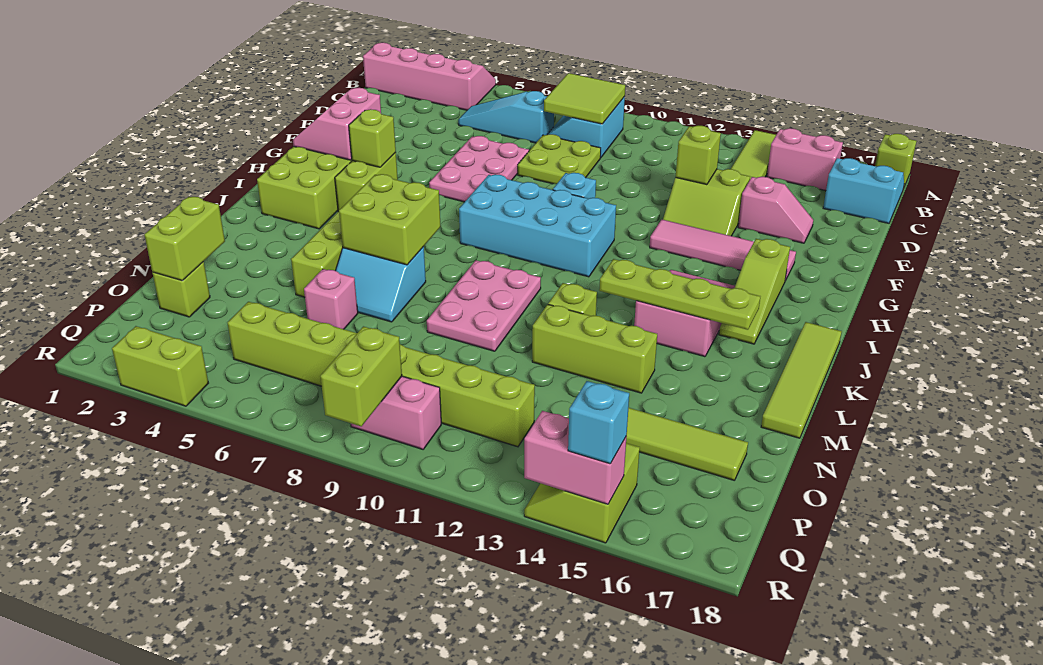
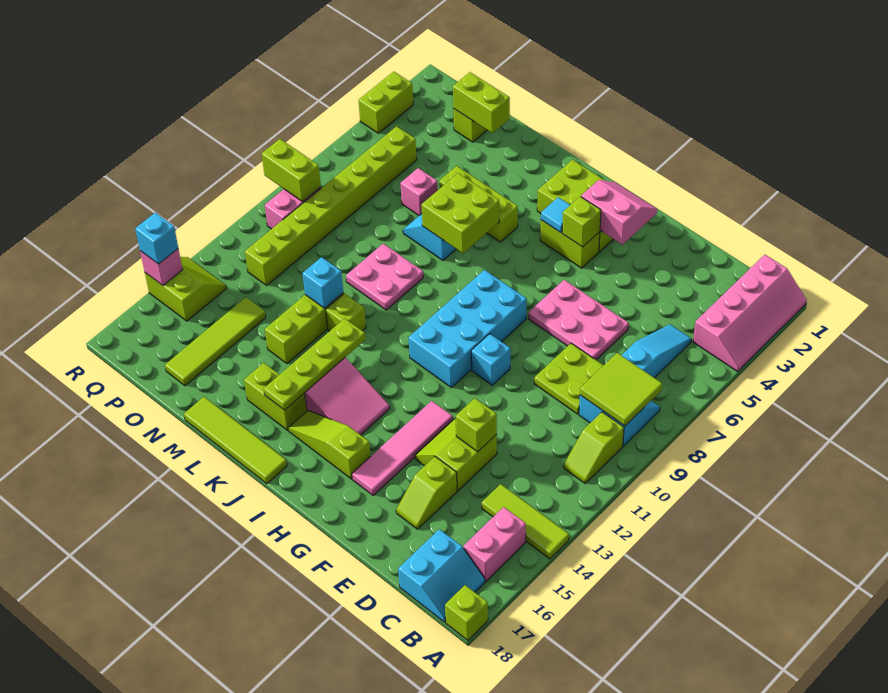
none -> lime slope B10:B11 level 1 top 10
pink slope E15:E16 level 1 top 15 -> lime slope E15:E16 level 1 top 15
none -> cyan tile I4 level 2
pink plate K9:M10 level 1 -> pink plate L9:M10 level 1
none -> lime brick K16:L16 level 1
none -> cyan brick M12 level 2
pink brick R14:R15 level 2 -> pink brick R15 level 2

